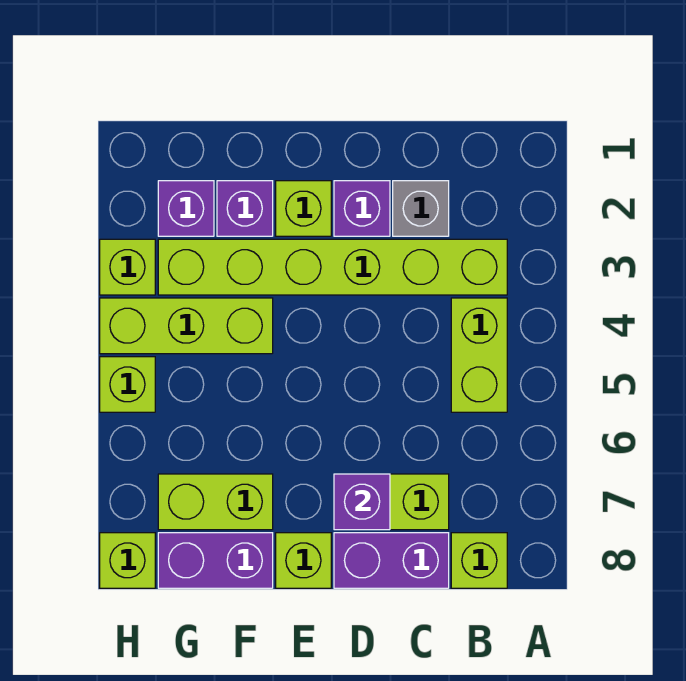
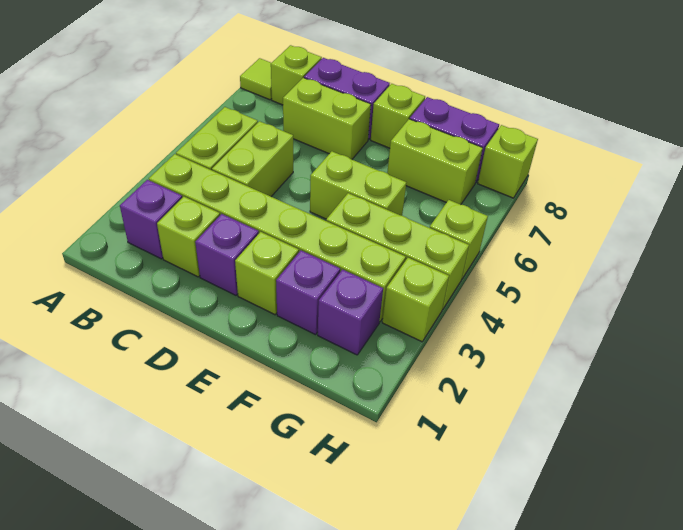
none -> lime tile A8 level 1
grey brick C2 level 1 -> lime brick C2 level 1
none -> lime brick C4:C5 level 1
purple brick D7 level 2 -> purple brick B2 level 1
none -> lime brick E5:F5 level 1

